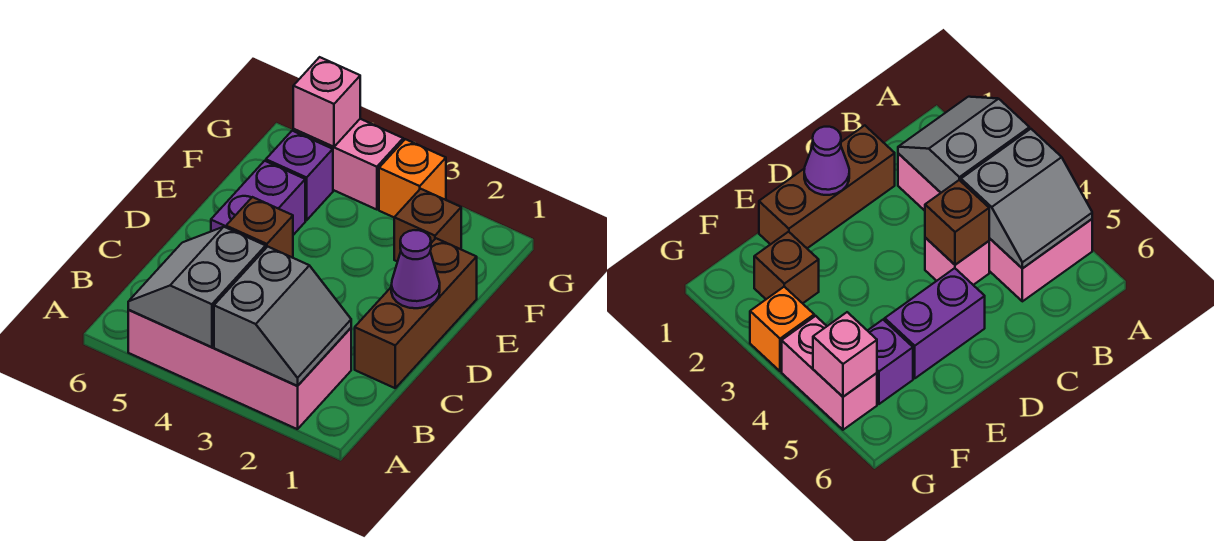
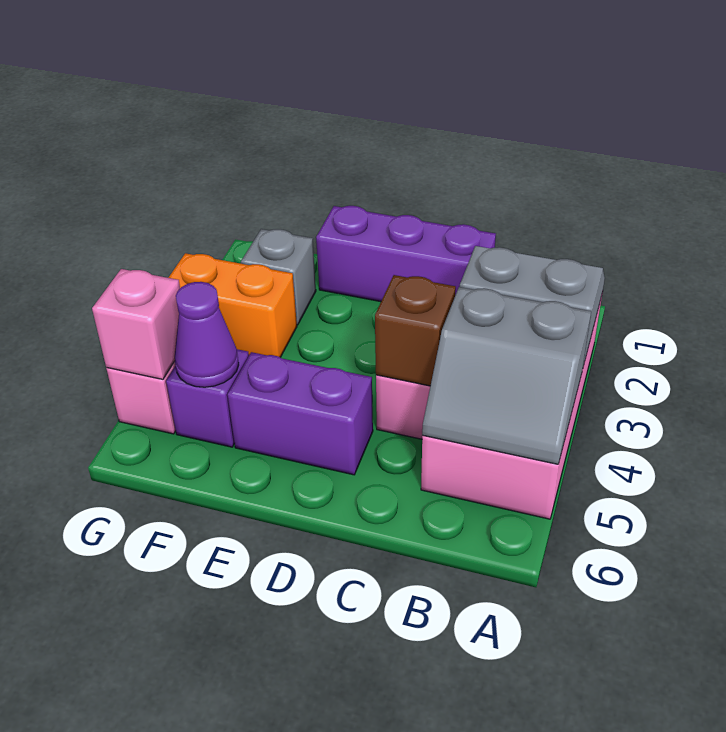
brown brick C1:E1 level 1 -> purple brick C1:E1 level 1
purple cone D1 level 2 -> purple cone F5 level 2
brown brick F2 level 1 -> grey brick F2 level 1
orange brick G3 level 1 -> orange brick F3:G3 level 1

